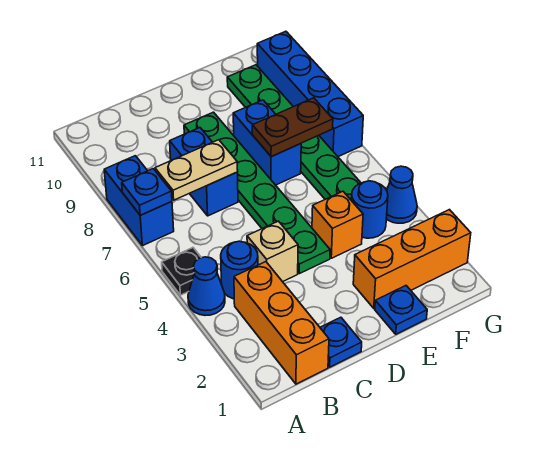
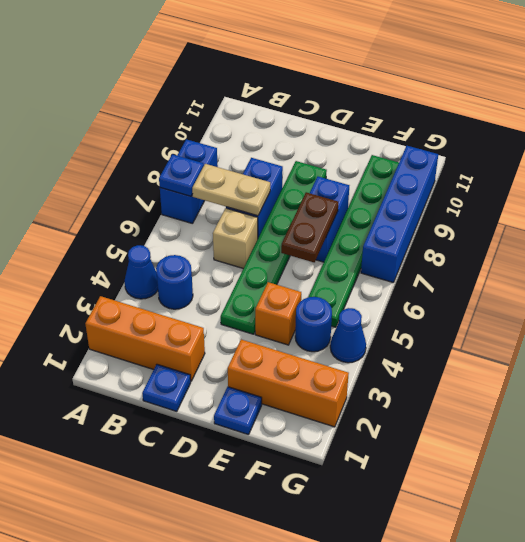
black plate A5 level 1 -> none
orange brick B1:B3 level 1 -> orange brick A2:C2 level 1
tan brick C4 level 1 -> tan brick C6 level 1
brown plate E7:F7 level 2 -> brown plate E6:E7 level 2

